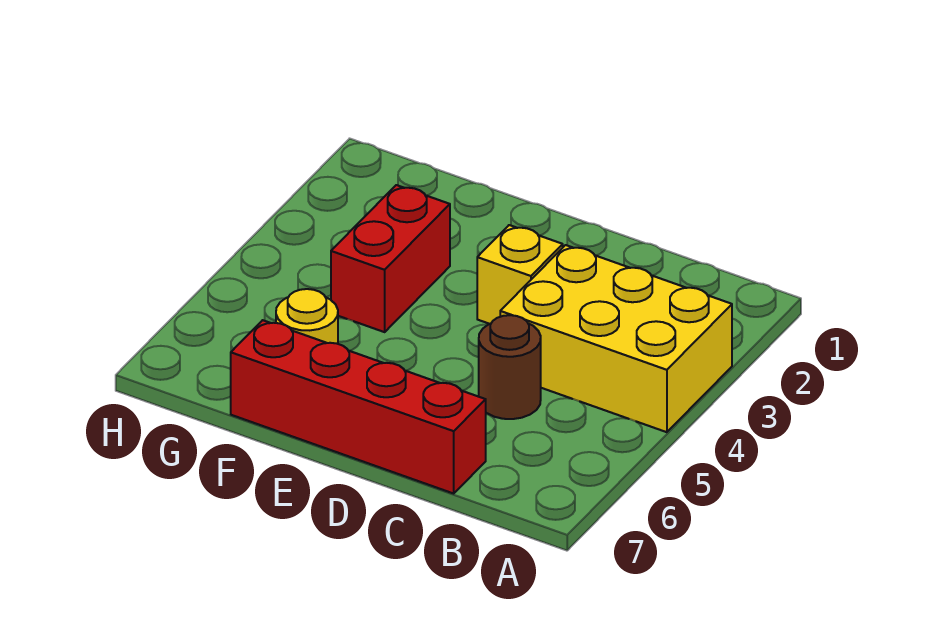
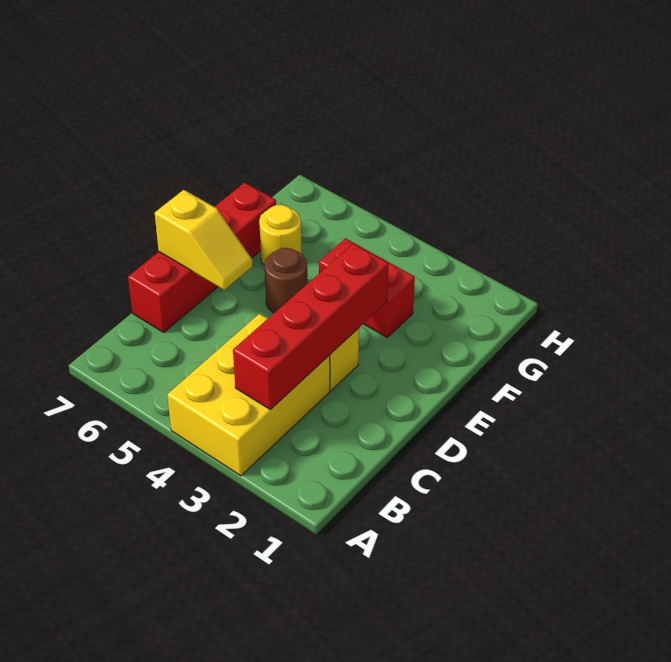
none -> red brick B3:E3 level 2
brown round brick C5 level 1 -> brown round brick E5 level 1
none -> yellow slope D6:D7 level 2 top 7

